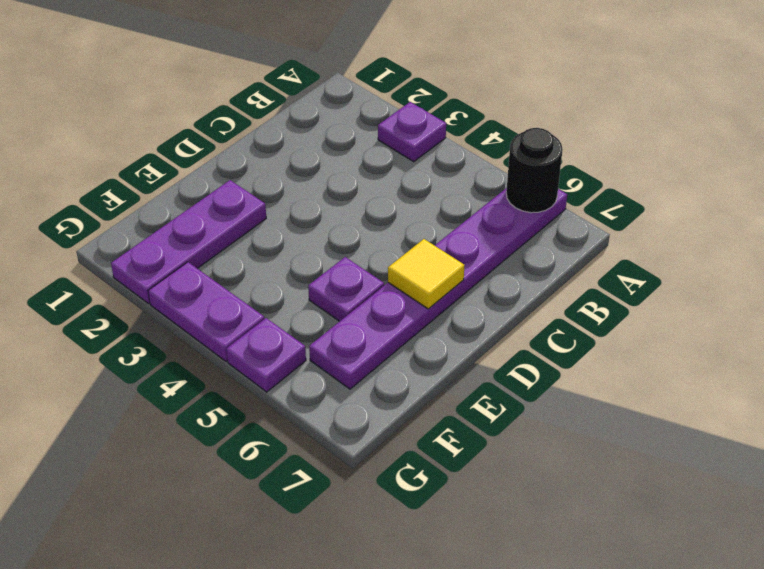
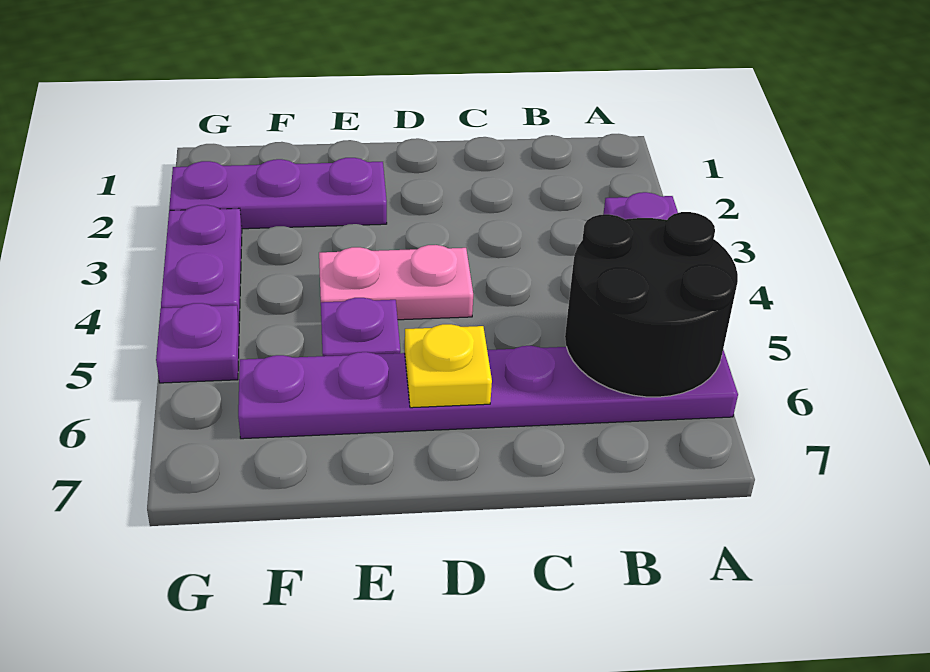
black round brick A6 level 2 -> black round brick A5:B6 level 2
none -> pink plate D4:E4 level 1
yellow tile D6 level 2 -> yellow plate D6 level 2

